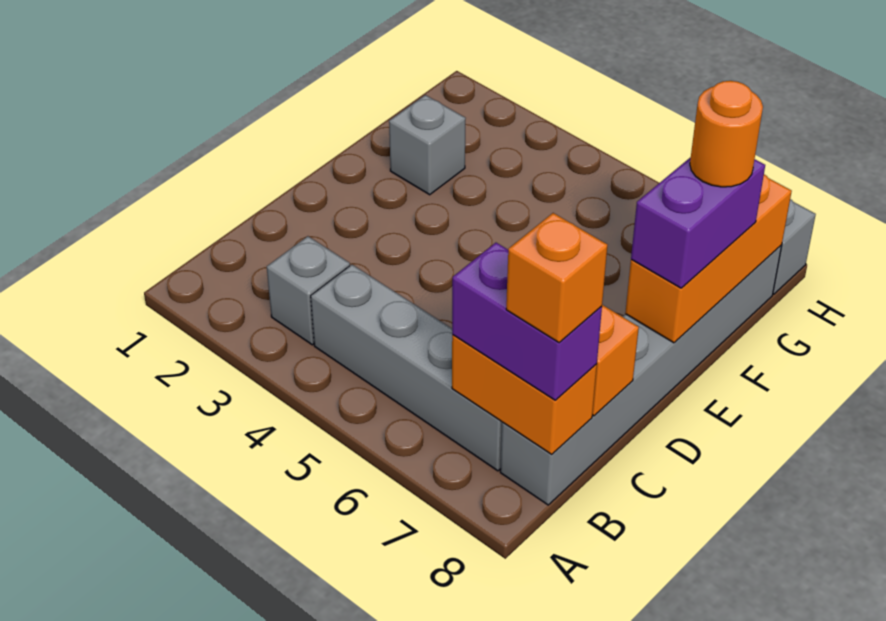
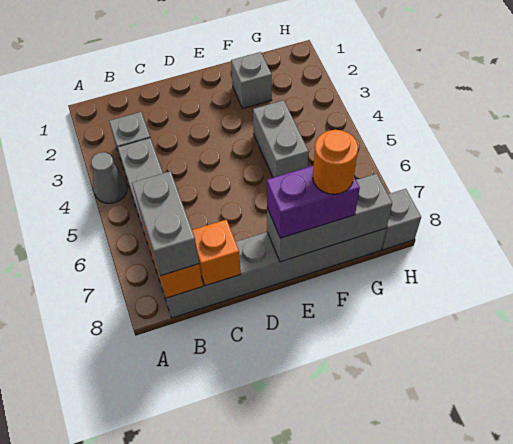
none -> grey cone A4 level 1
purple brick B7:B8 level 3 -> grey brick B7:B8 level 3
orange brick B8 level 4 -> none
orange brick E8:G8 level 2 -> grey brick E8:G8 level 2
none -> grey brick F4:F5 level 1

